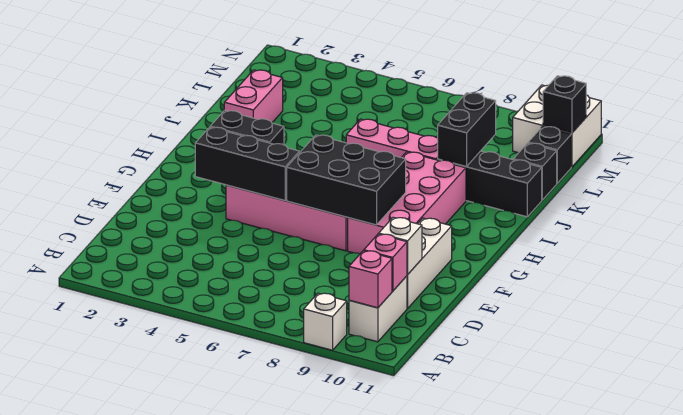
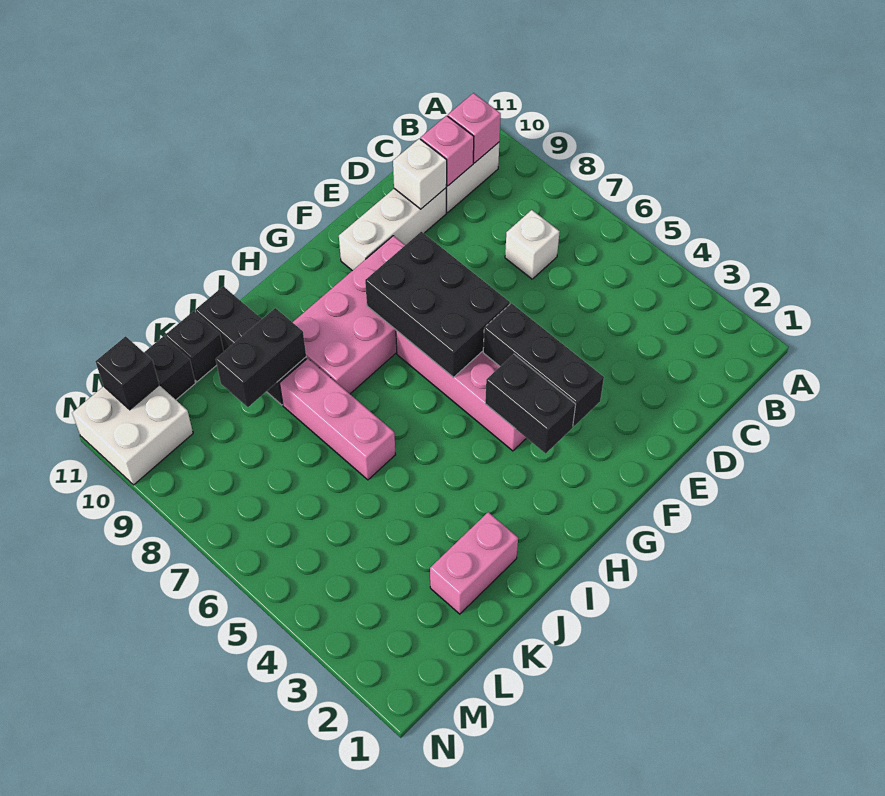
white brick A9 level 1 -> white brick C7 level 1

